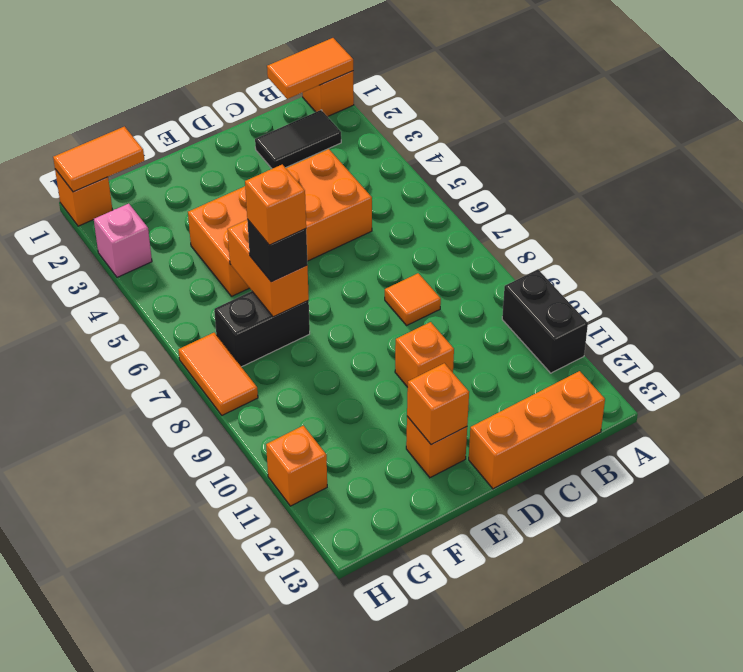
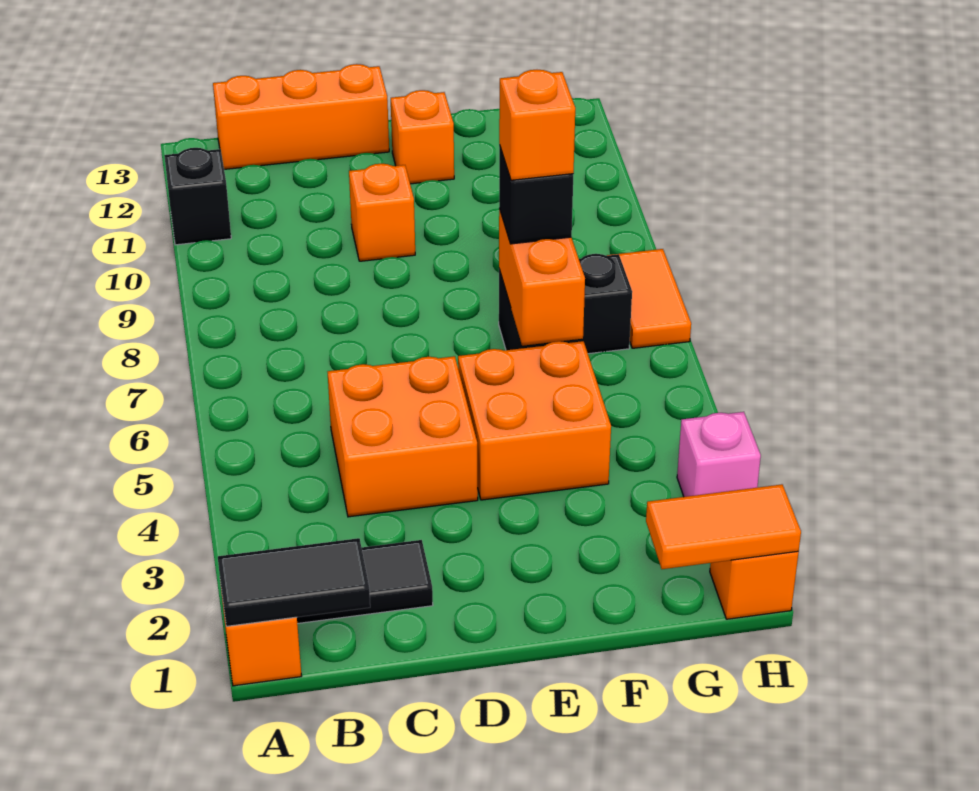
orange tile A1:B1 level 2 -> black tile A1:B1 level 2
black brick A10:A11 level 1 -> black brick A11 level 1
orange tile C8 level 1 -> none
orange brick E12 level 2 -> none
orange brick H11 level 1 -> none

